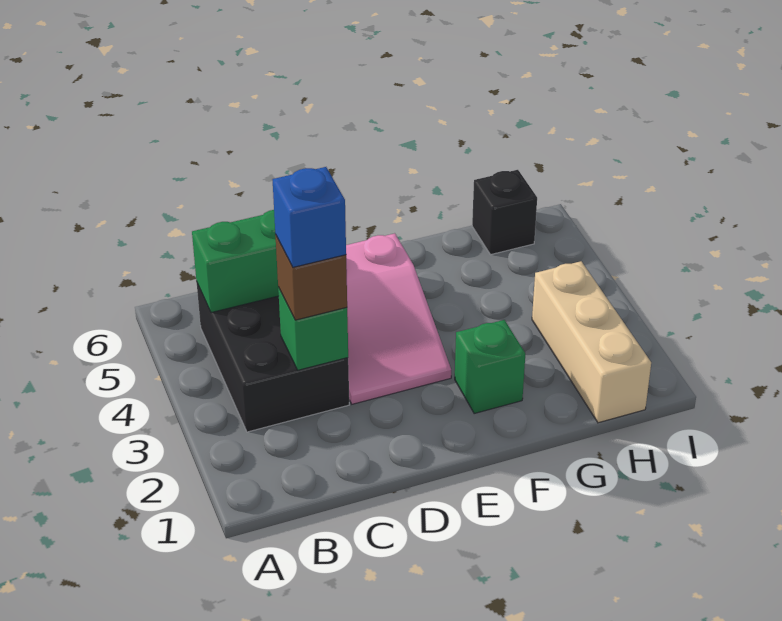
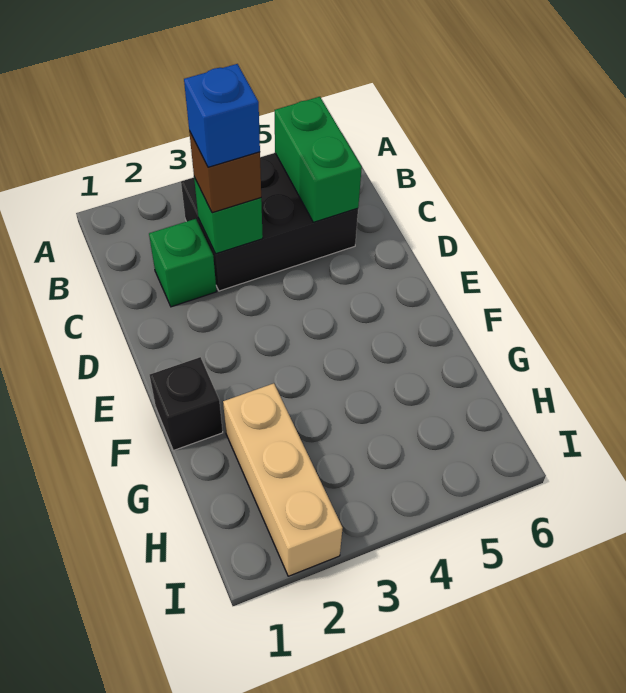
pink slope D3:E5 level 1 top 5 -> none
green brick F2 level 1 -> green brick C2 level 1
tan brick H1:H3 level 1 -> tan brick G2:I2 level 1
black brick H6 level 1 -> black brick F1 level 1

